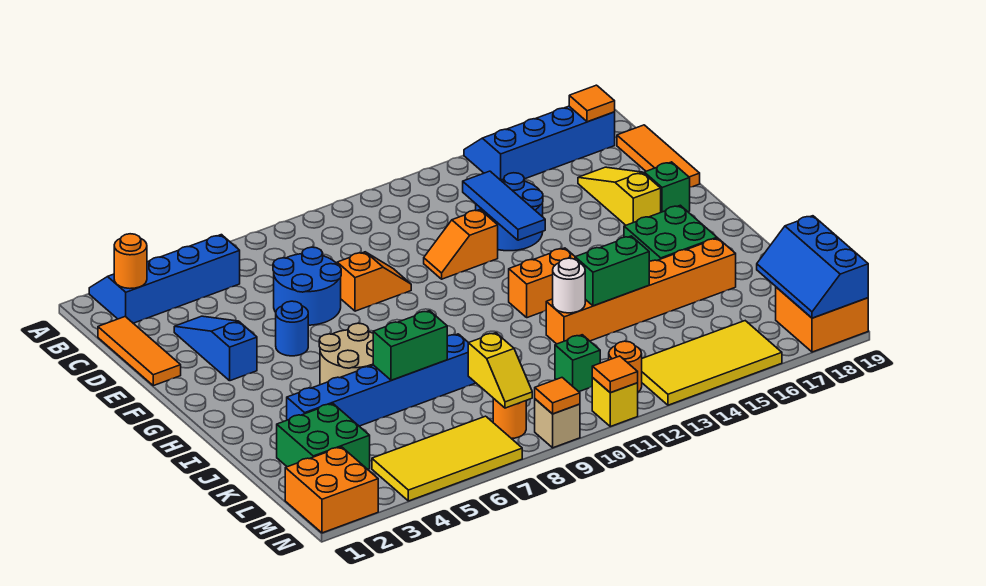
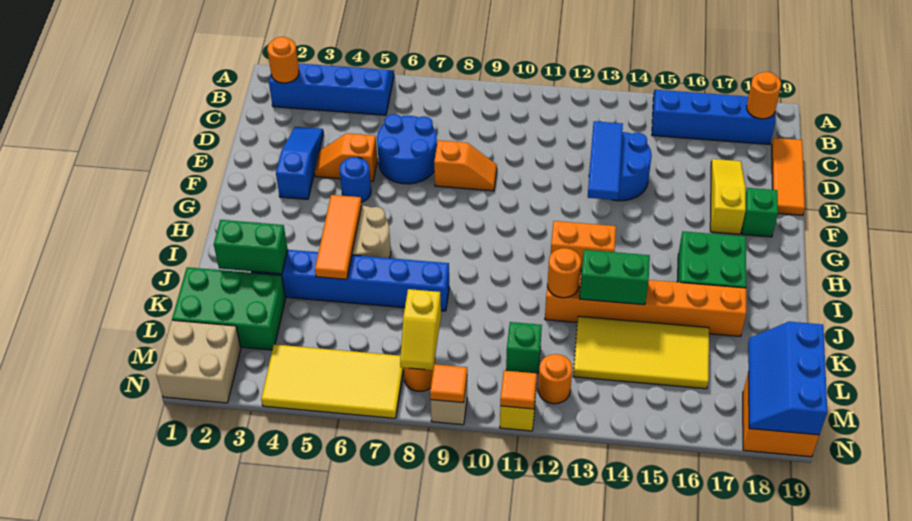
orange tile B18 level 2 -> orange round brick B18 level 2
orange tile C1:E1 level 1 -> orange tile H5:J5 level 2
orange slope E11:E12 level 1 top 12 -> orange slope E4:E5 level 1 top 5
green brick J6:J7 level 2 -> green brick J2:J3 level 2
white round brick J12 level 2 -> orange round brick J12 level 2
green brick K2:L3 level 1 -> green brick K1:L3 level 1
orange brick M1:N2 level 1 -> tan brick M1:N2 level 1
yellow tile M13:N16 level 1 -> yellow tile K13:L16 level 1

